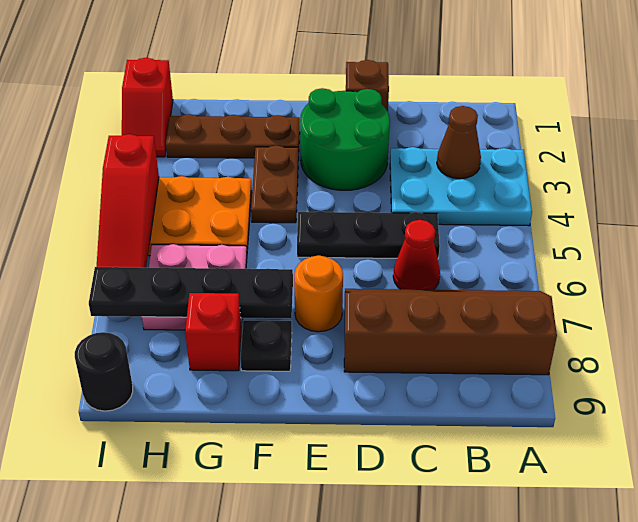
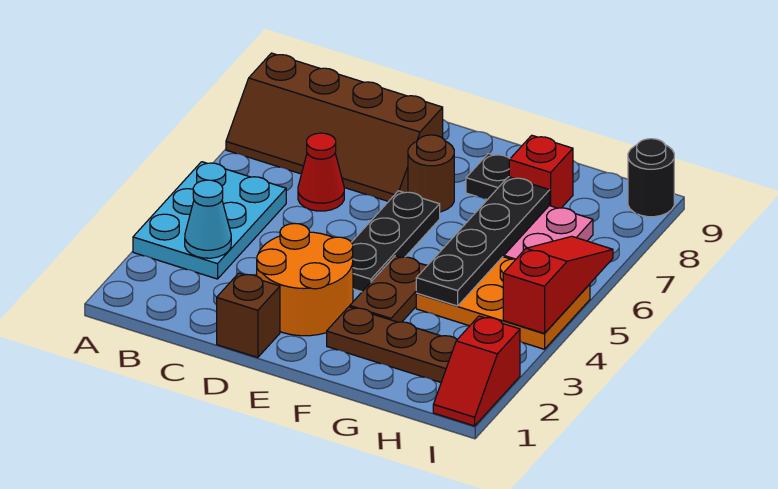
cyan plate A3:C4 level 1 -> cyan plate A3:B5 level 1
brown cone B3 level 2 -> cyan cone B3 level 2
black plate C5:E5 level 1 -> black plate E4:E6 level 1
green round brick D2:E3 level 1 -> orange round brick D2:E3 level 1
orange round brick E7 level 1 -> brown round brick E7 level 1
black plate F7:I7 level 2 -> black plate G4:G7 level 2
red slope I1:I2 level 1 top 1 -> red slope I1:I2 level 1 top 2

